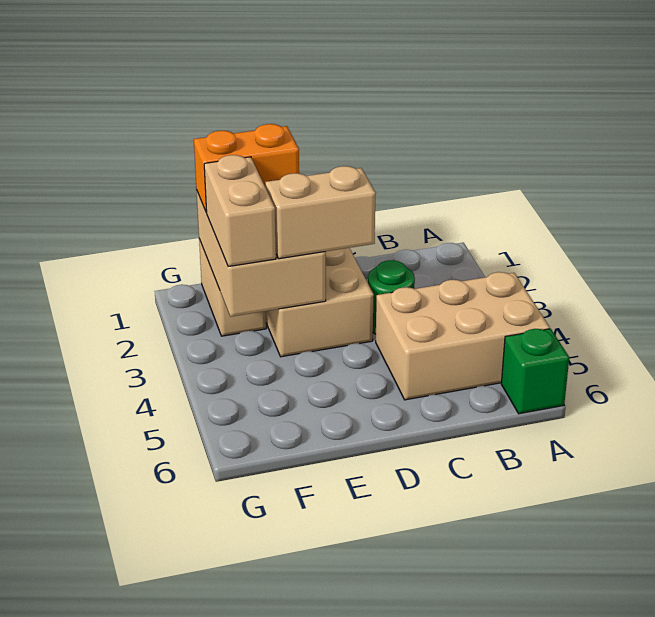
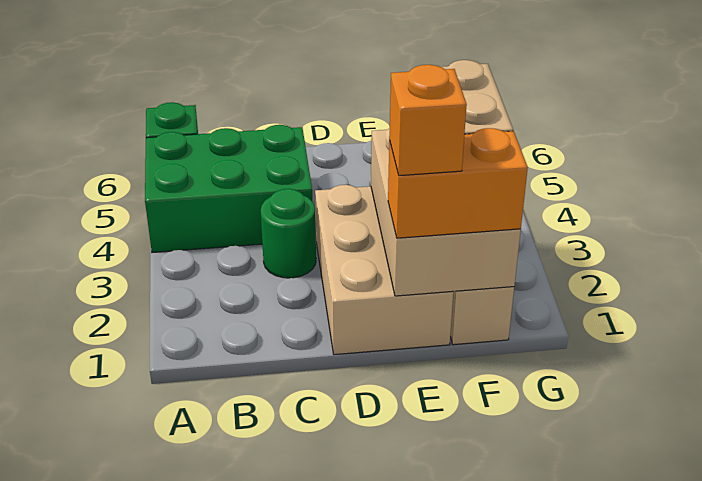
tan brick A4:C5 level 1 -> green brick A4:C5 level 1
tan brick D3:E3 level 3 -> none
none -> orange brick E1 level 4

